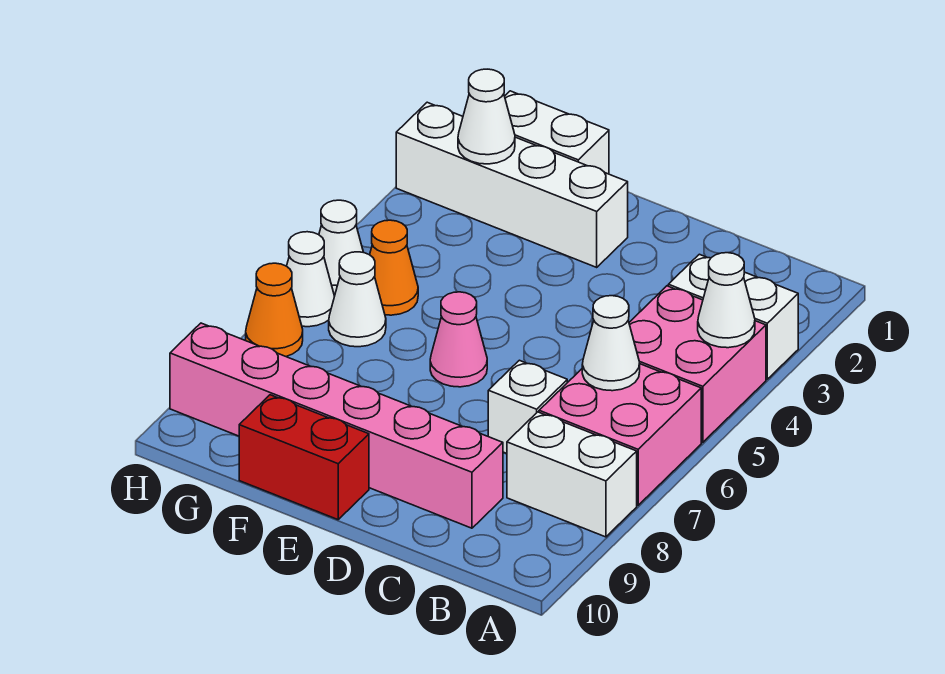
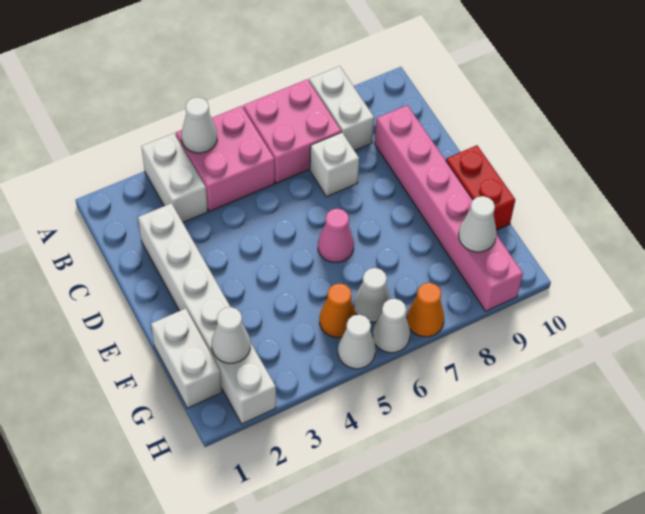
white cone B6 level 2 -> white cone G9 level 2
white brick E2:H2 level 1 -> white brick C2:H2 level 1

